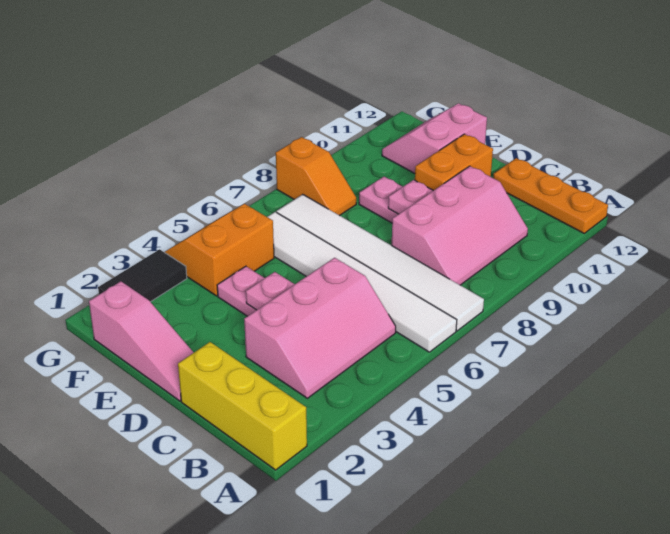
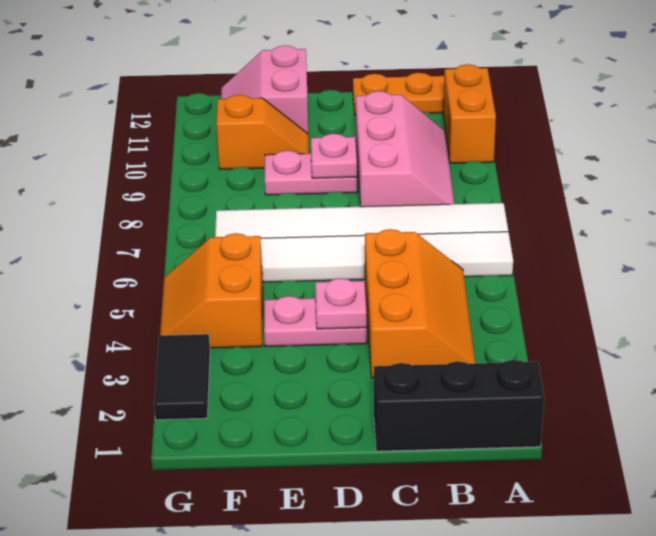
yellow brick A1:C1 level 1 -> black brick A1:C1 level 1
pink slope B3:C5 level 1 top C -> orange slope B3:C5 level 1 top C
pink slope D1:F1 level 1 top F -> none
orange brick D10:D11 level 1 -> orange brick A10:A11 level 1
orange slope F8:G8 level 1 top G -> orange slope E10:F10 level 1 top F

